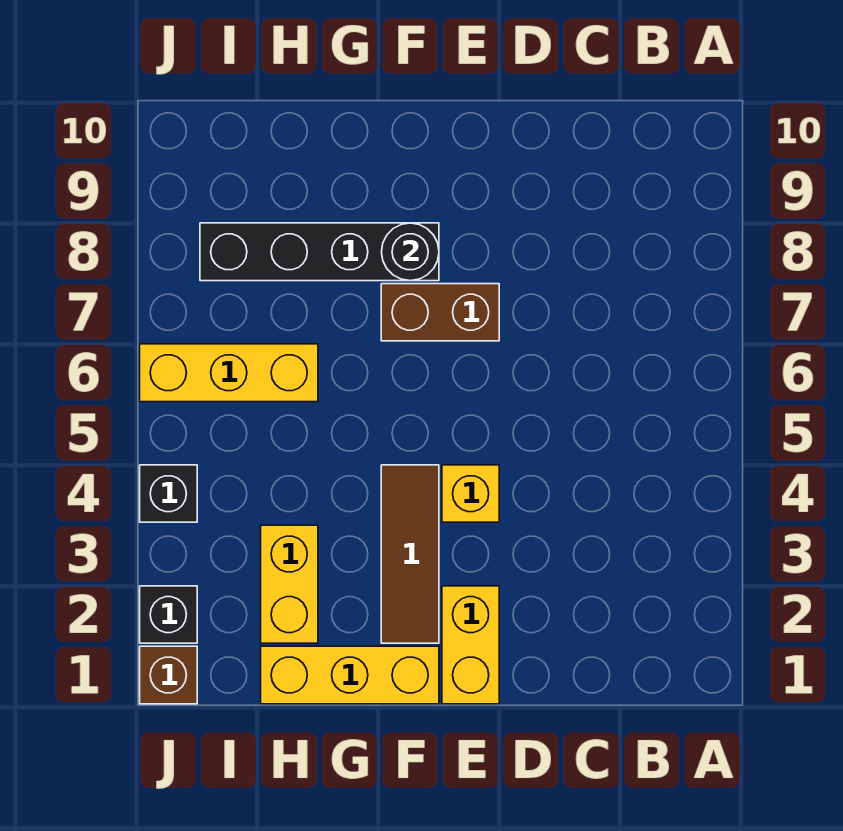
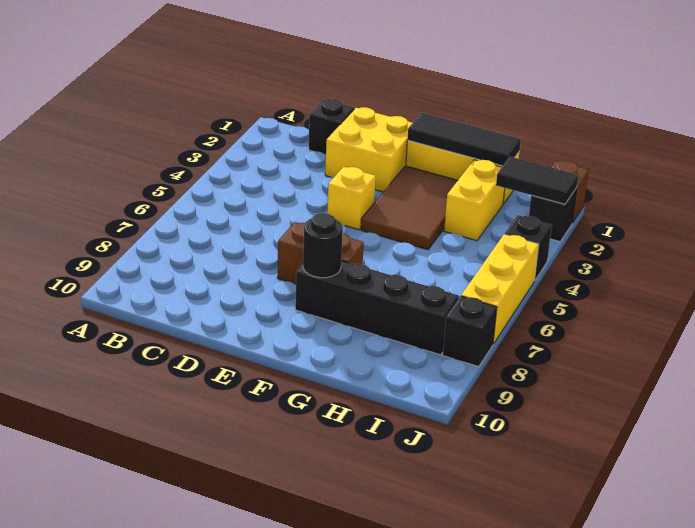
none -> black brick C1 level 1
yellow brick E1:E2 level 1 -> yellow brick D1:E2 level 1
none -> black tile F1:H1 level 2
brown tile F2:F4 level 1 -> brown tile F2:G4 level 1
yellow brick H6:J6 level 1 -> yellow brick J5:J7 level 1
none -> black tile I2:J2 level 2
none -> black brick J8 level 1

